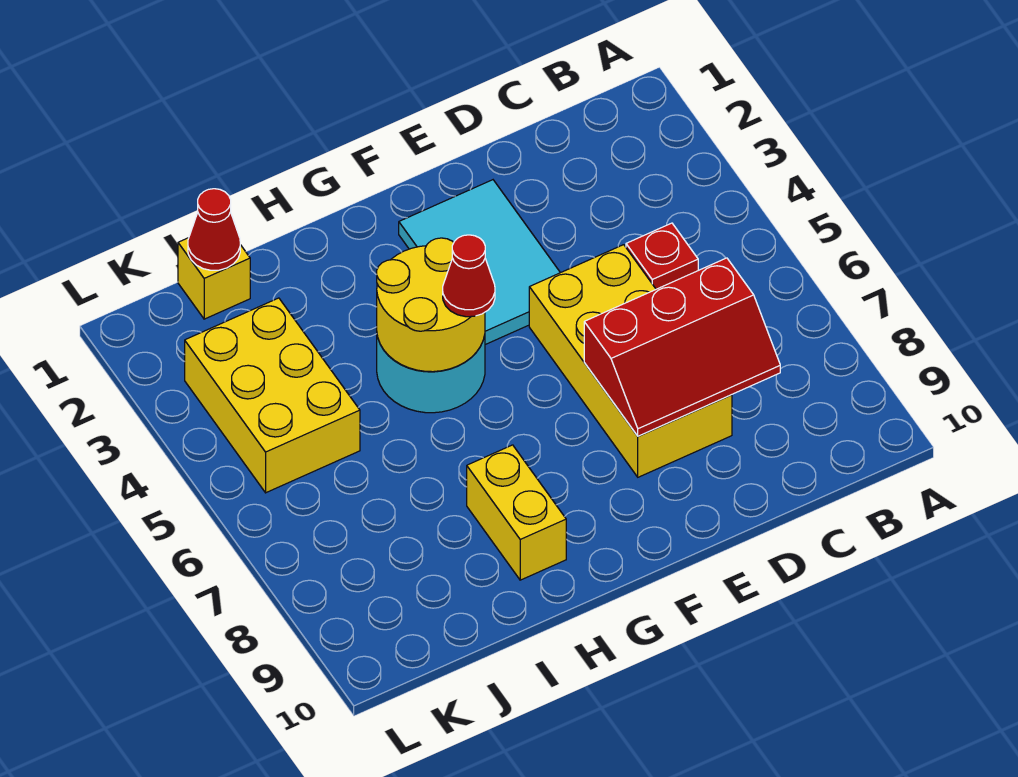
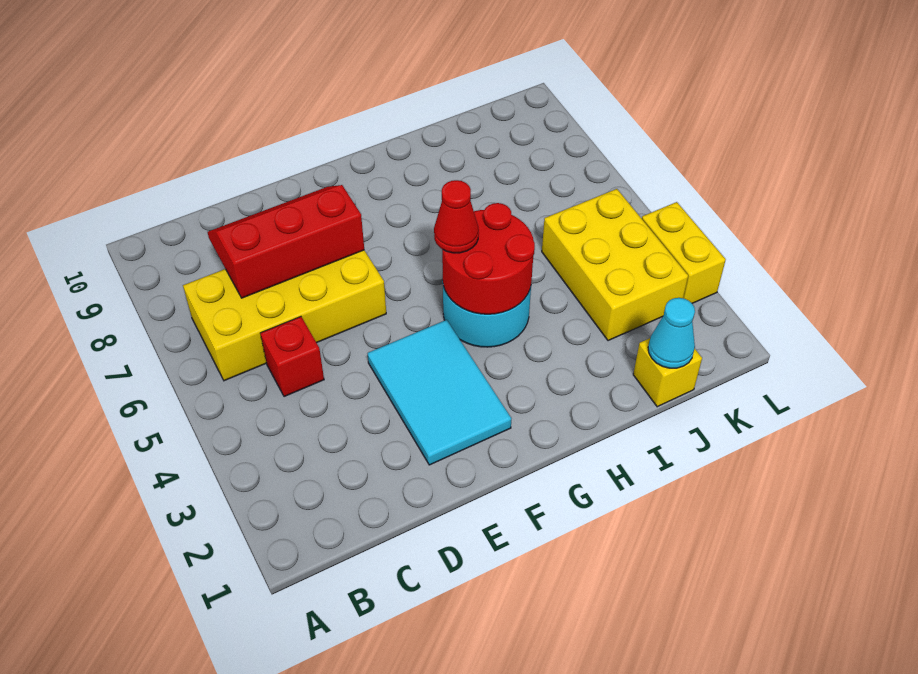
yellow brick D5:E8 level 1 -> yellow brick B6:E7 level 1
yellow round brick G4:H5 level 2 -> red round brick G4:H5 level 2
yellow brick H8:H9 level 1 -> yellow brick L3:L4 level 1
red cone J1 level 2 -> cyan cone J1 level 2

